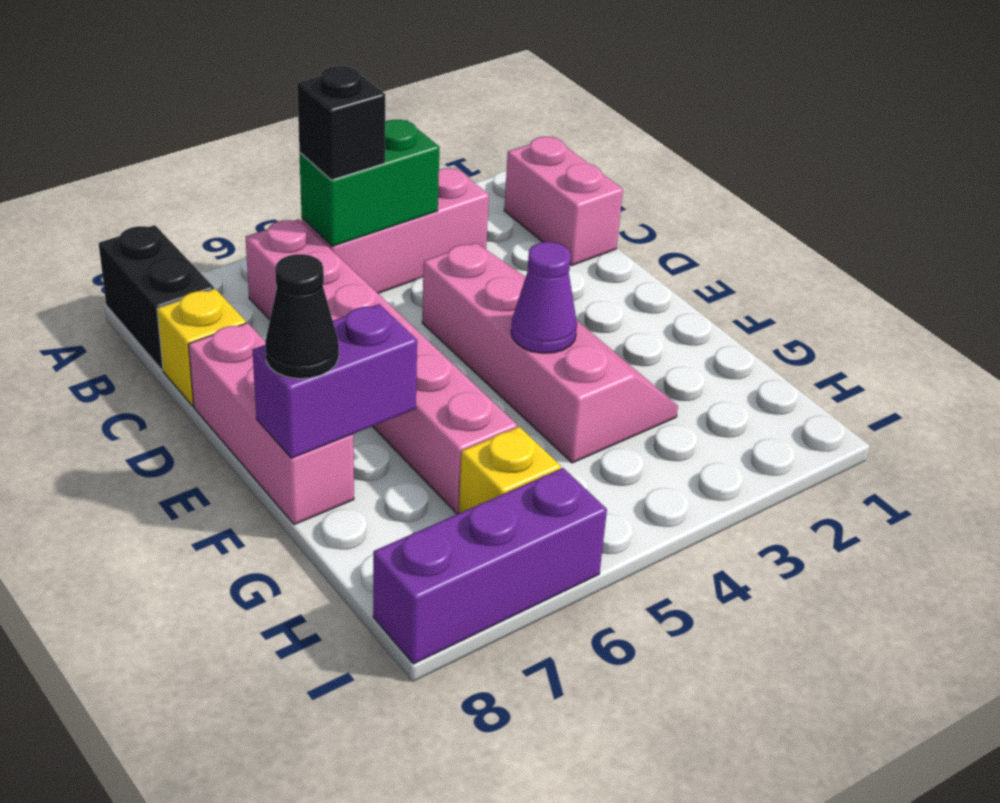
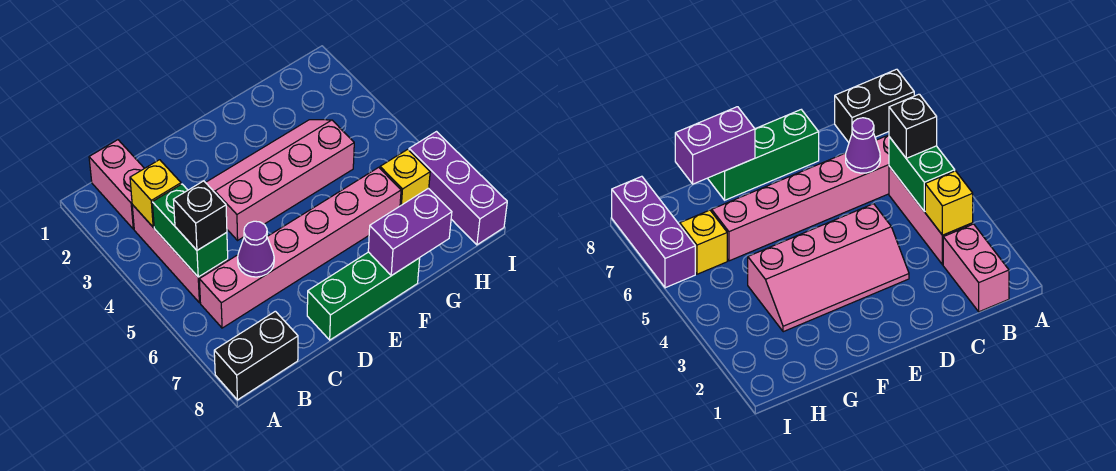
pink brick B1:C1 level 1 -> pink brick B1:B2 level 1
yellow brick C8 level 1 -> yellow brick B3 level 2
pink brick D8:F8 level 1 -> green brick D8:F8 level 1
purple cone F4 level 2 -> purple cone C6 level 2
purple brick F7:F8 level 2 -> purple brick F8:G8 level 2
black cone F8 level 3 -> none

